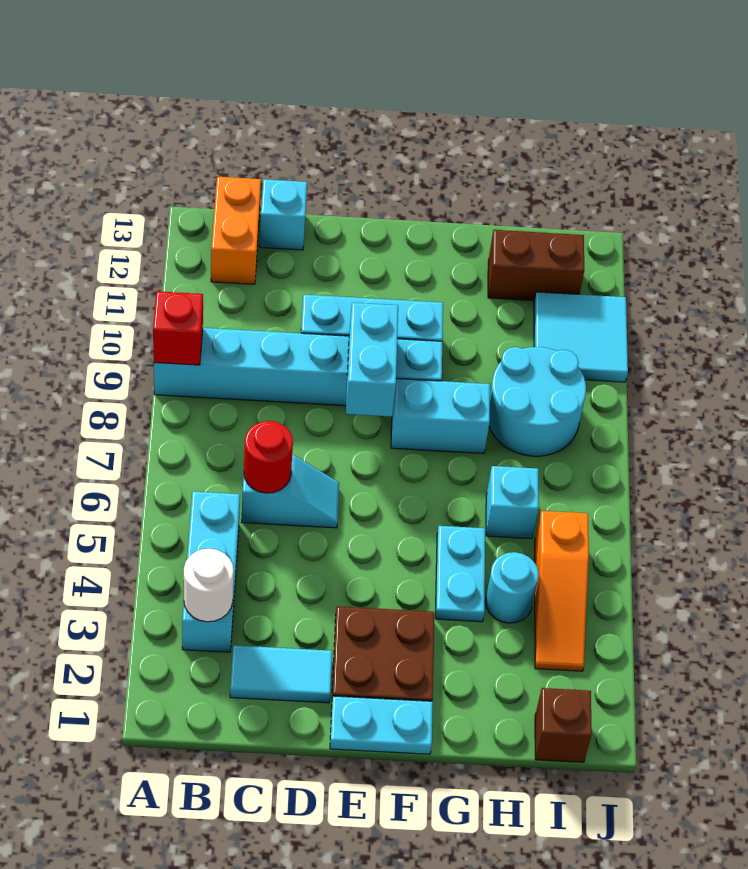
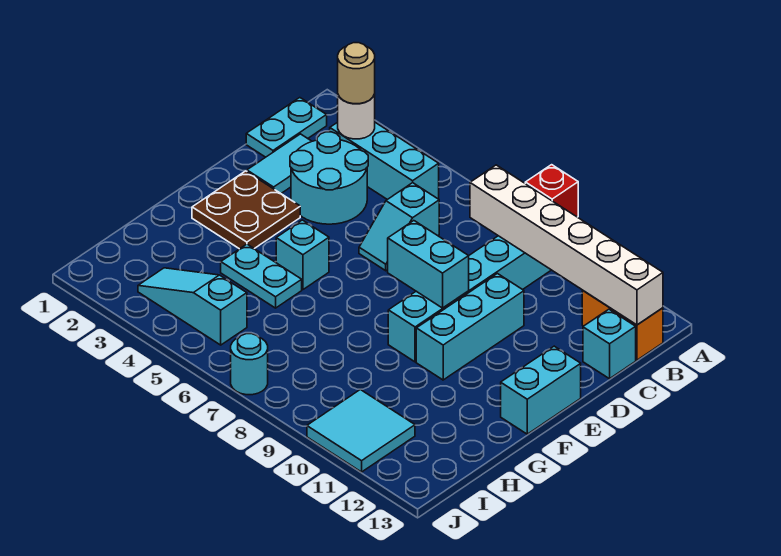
none -> tan round brick B3 level 3
none -> white brick B8:B13 level 2
red round brick C6 level 2 -> none
cyan plate E1:F1 level 1 -> cyan plate B1:C1 level 1
cyan brick F8:G8 level 1 -> cyan brick E13:F13 level 1
cyan round brick H4 level 1 -> cyan round brick J7 level 1
cyan brick H6 level 1 -> cyan brick F5 level 1
cyan round brick H8:I9 level 1 -> cyan round brick C3:D4 level 1
brown brick H12:I12 level 1 -> none
brown brick I1 level 1 -> none
orange slope I3:I5 level 1 top 5 -> cyan slope I3:I5 level 1 top 5

